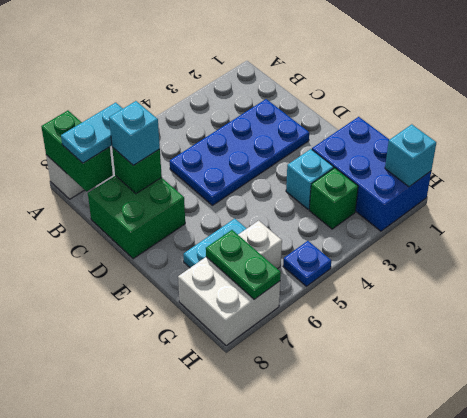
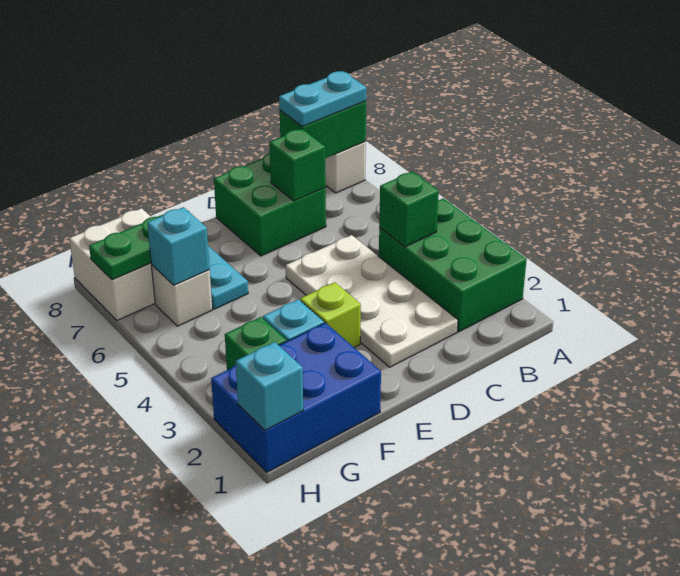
none -> green brick A2:B4 level 1
none -> green brick B4 level 2
cyan plate B7:B8 level 3 -> cyan plate A8:B8 level 3
blue plate C2:D5 level 1 -> white plate C2:D5 level 1
cyan brick C7 level 3 -> cyan brick G6 level 2
none -> lime brick E3 level 1
blue plate H5 level 1 -> none

